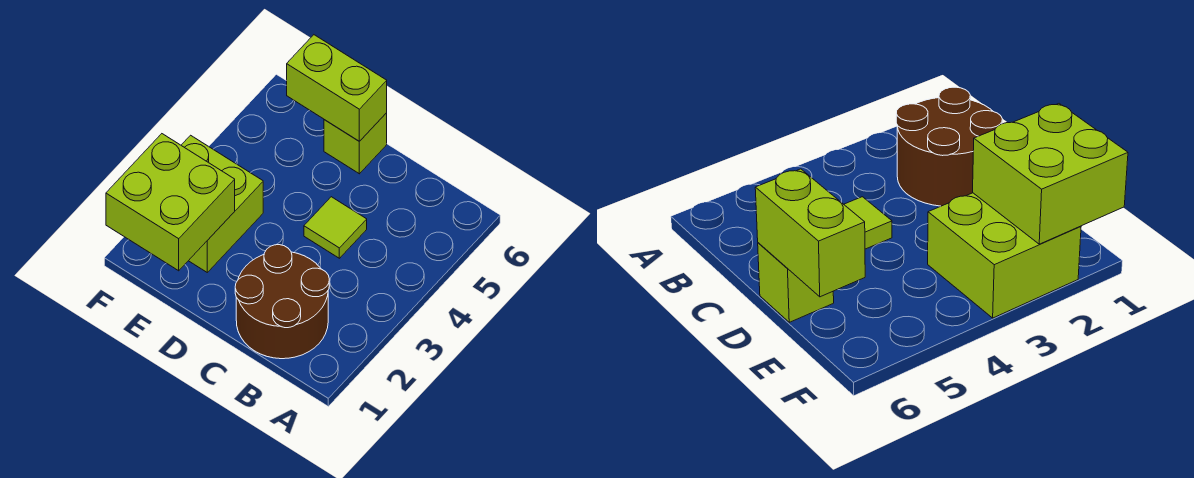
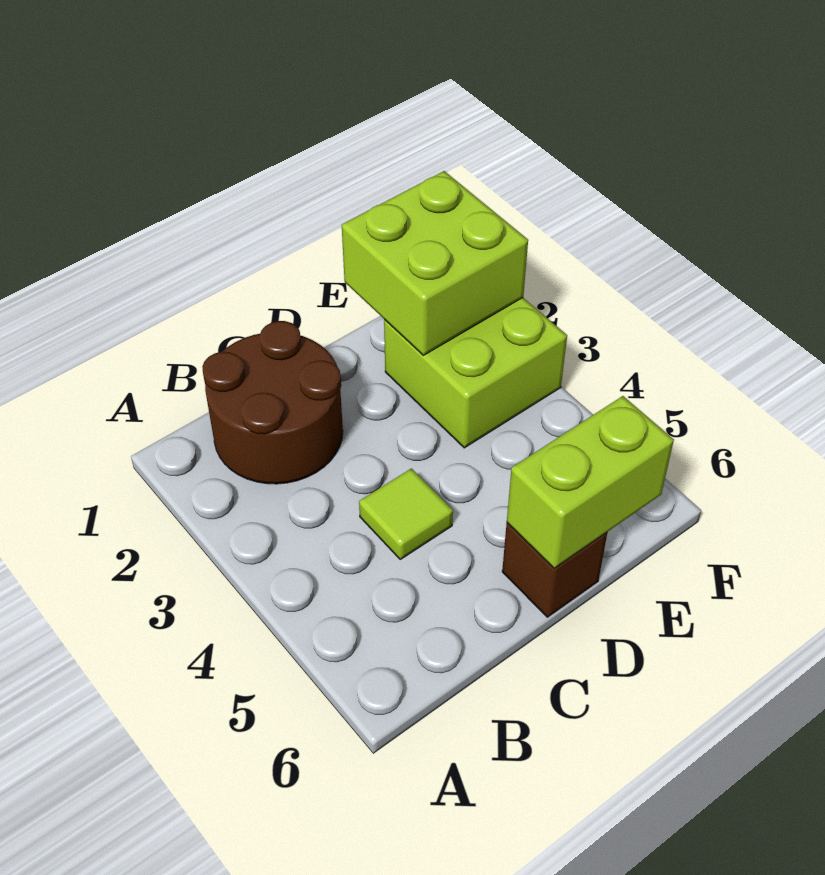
lime brick D6 level 1 -> brown brick D6 level 1

